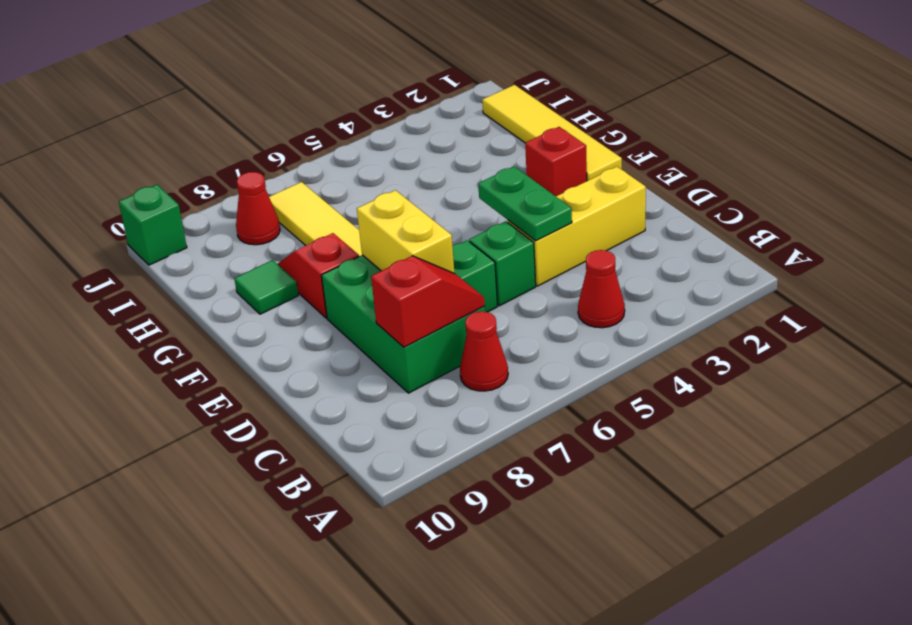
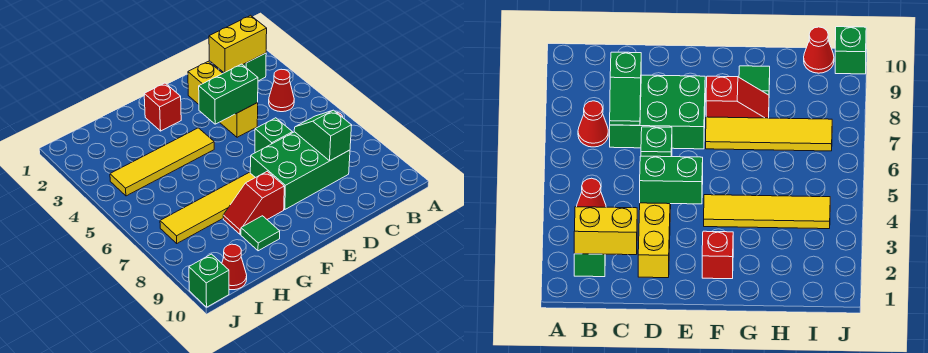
red slope C7:C8 level 2 top 8 -> green slope C7:C8 level 2 top 8
green plate D4:E4 level 2 -> green brick D4:E4 level 2
green brick D5 level 1 -> green brick B2 level 1
yellow brick D7:E7 level 2 -> yellow brick B2:C2 level 2
yellow tile F1:I1 level 1 -> yellow tile F4:I4 level 1
red cone I8 level 1 -> red cone I10 level 1

